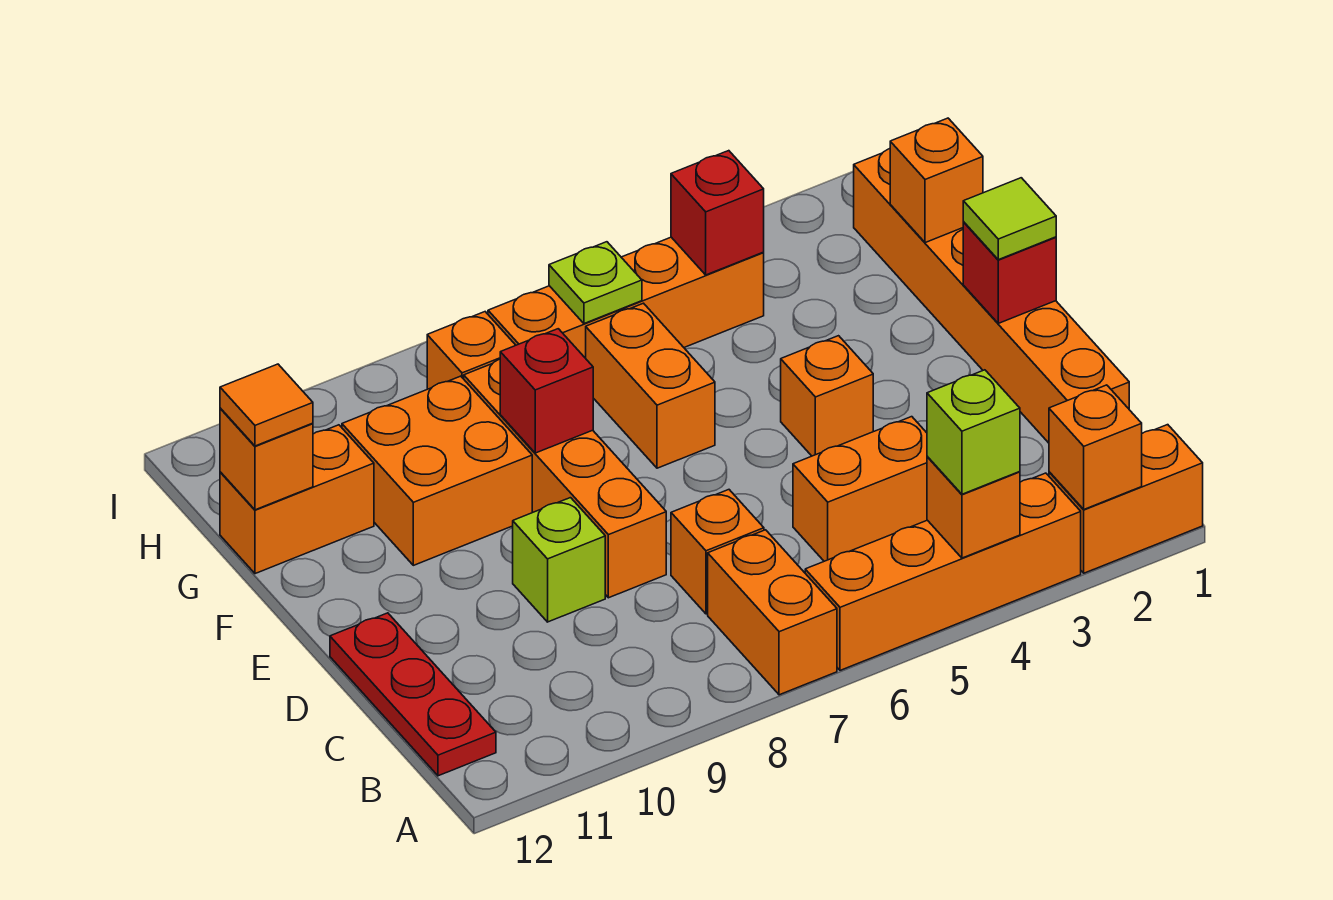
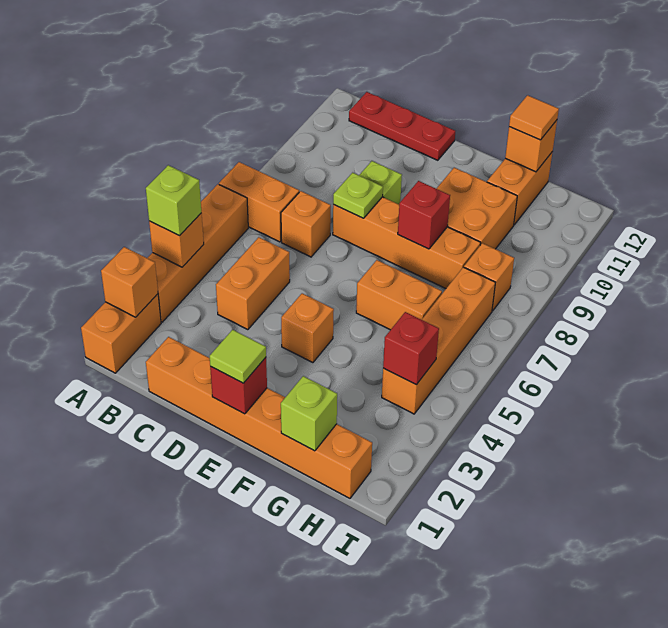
orange brick G1 level 2 -> lime brick G1 level 2
lime plate H6 level 2 -> lime plate D8 level 2

